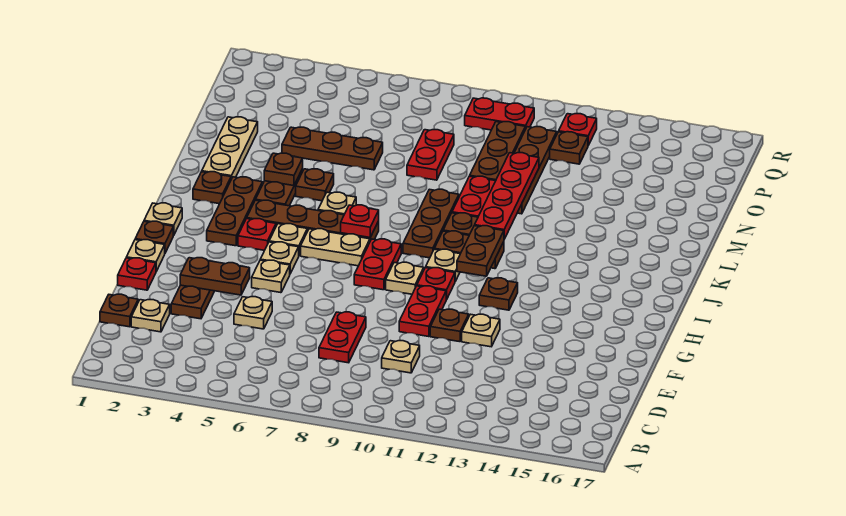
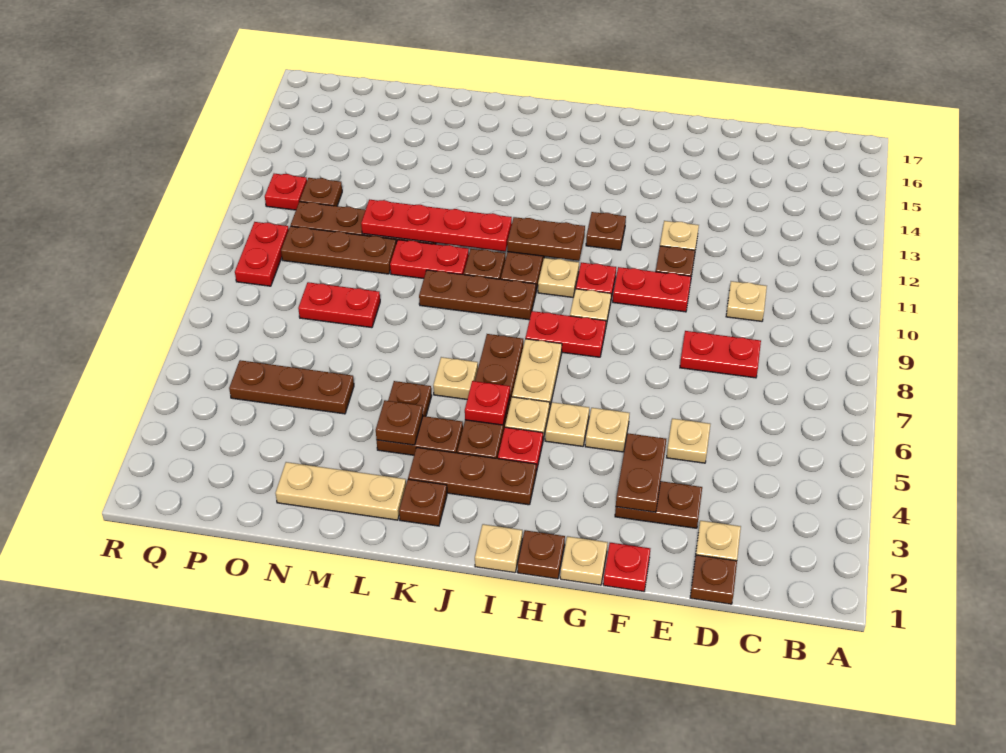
red plate J7 level 2 -> red plate J5 level 2
brown plate N4:N6 level 1 -> brown plate N5:P5 level 1

